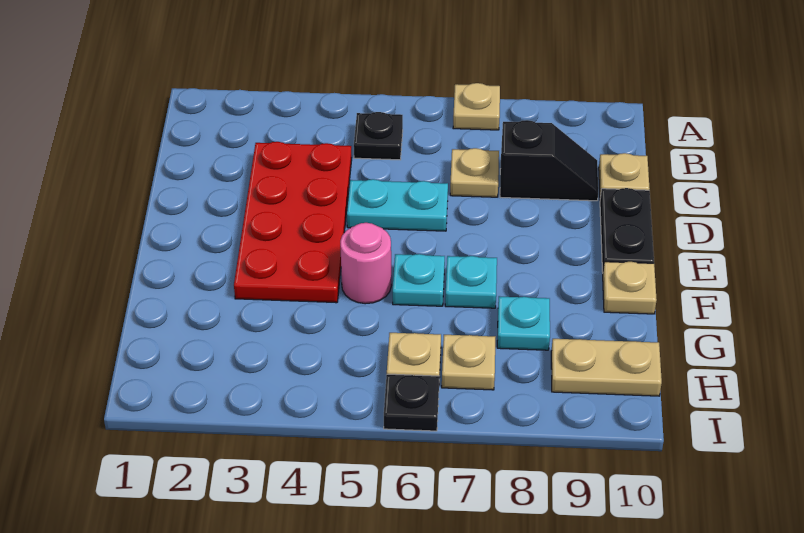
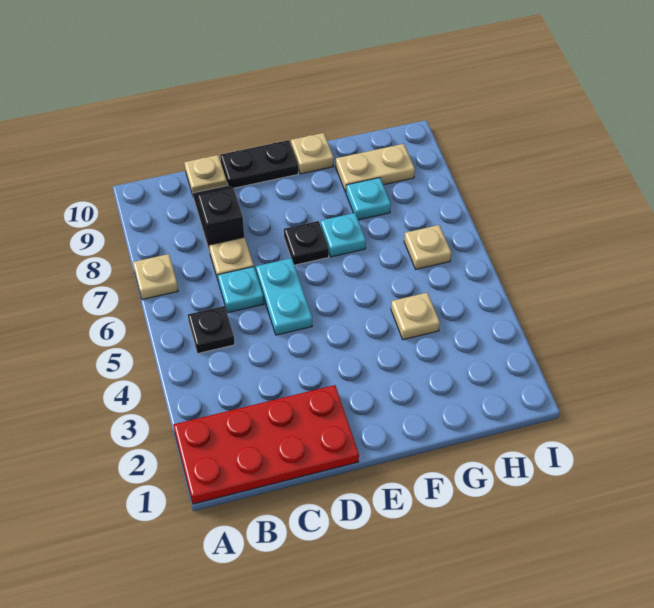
red plate C3:F4 level 1 -> red plate A1:D2 level 1
pink round brick F5 level 1 -> none
cyan plate F6 level 1 -> cyan plate C6 level 1
tan plate H7 level 1 -> tan plate G4 level 1
tan plate H9:H10 level 1 -> tan plate G9:H9 level 1
black plate I6 level 1 -> black plate E7 level 1

